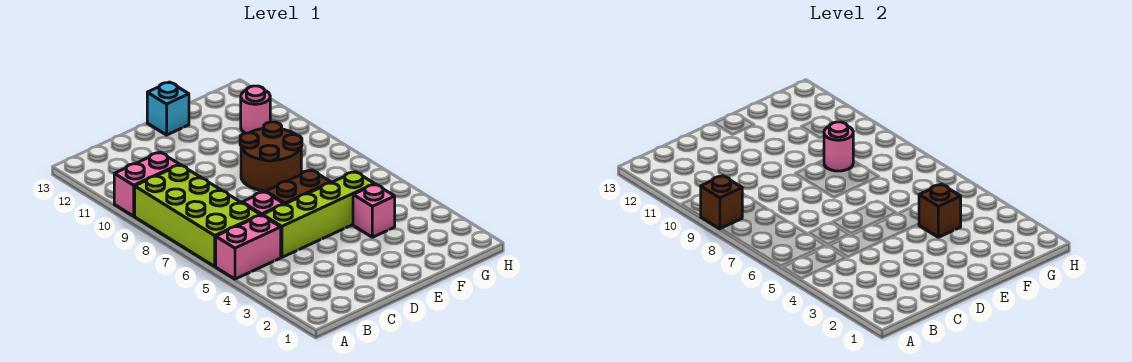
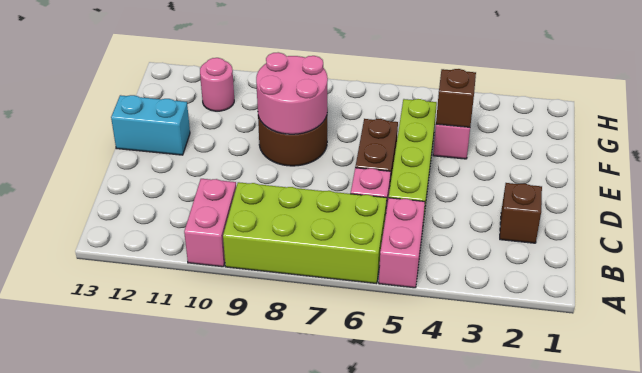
brown brick A9 level 2 -> brown brick C2 level 1
cyan brick E13 level 1 -> cyan brick E12:E13 level 1
pink round brick F9 level 2 -> pink round brick E8:F9 level 2

